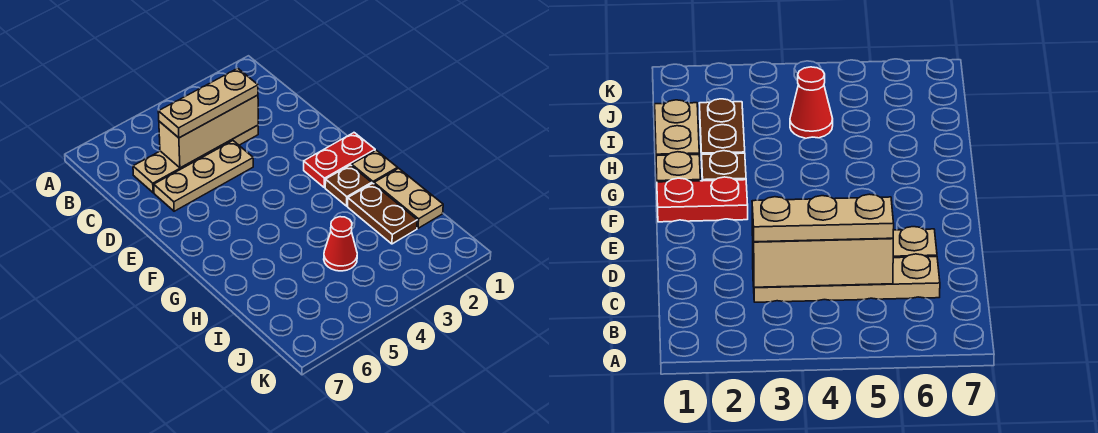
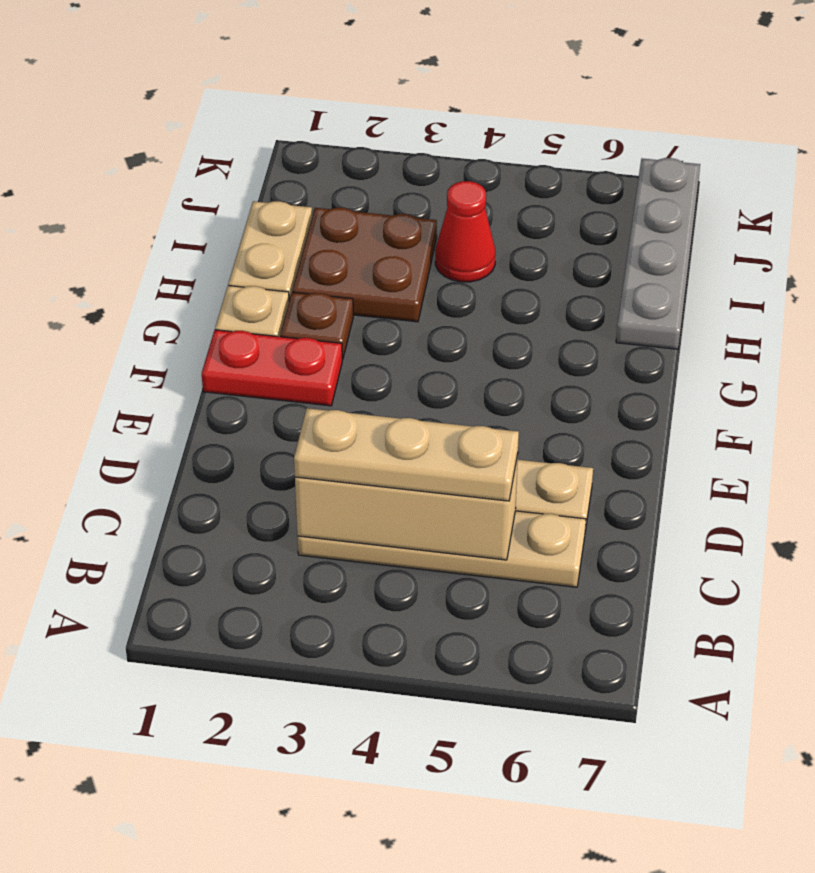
brown plate H2:I2 level 1 -> brown plate H2:I3 level 1
none -> grey plate H7:K7 level 1

